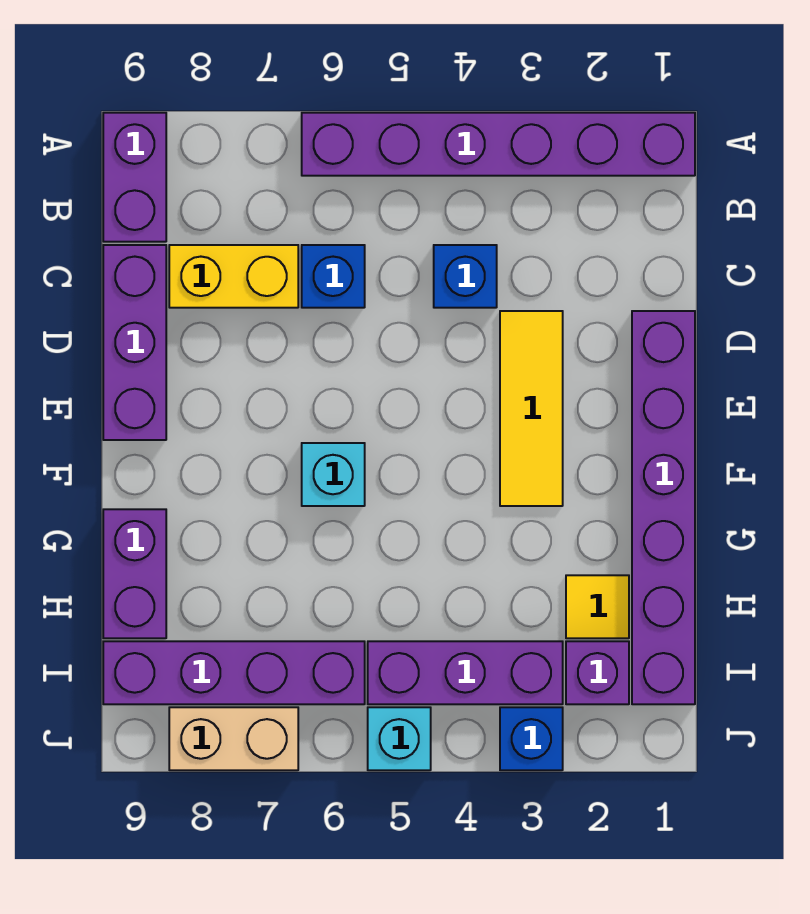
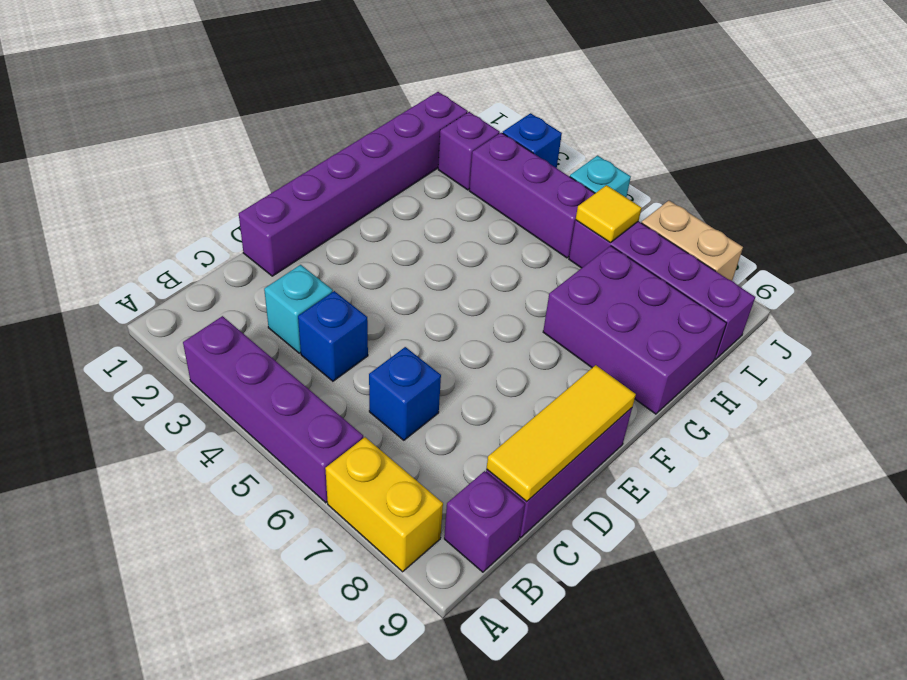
purple brick A1:A6 level 1 -> purple brick A3:A6 level 1
purple brick A9:B9 level 1 -> purple brick B9 level 1
yellow brick C7:C8 level 1 -> yellow brick A7:A8 level 1
yellow tile D3:F3 level 1 -> yellow tile C9:E9 level 2
cyan brick F6 level 1 -> cyan brick C3 level 1
purple brick G9:H9 level 1 -> purple brick G7:H9 level 1
yellow tile H2 level 1 -> yellow tile I6 level 2

